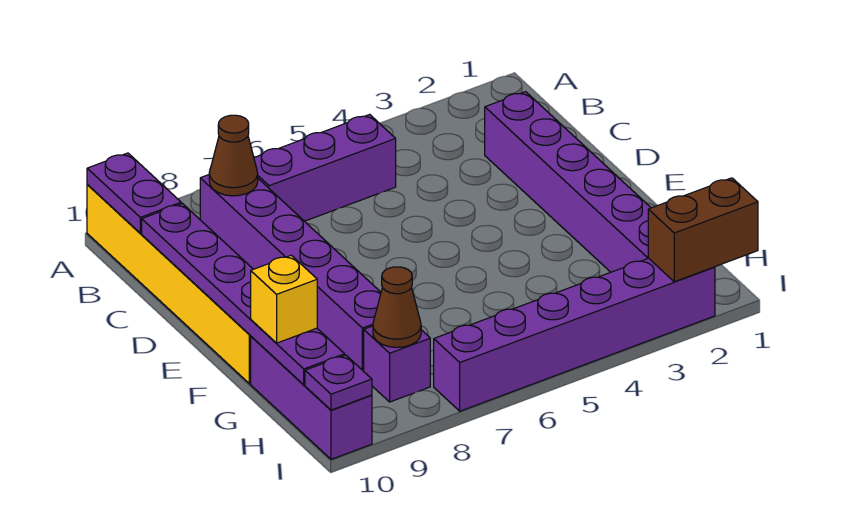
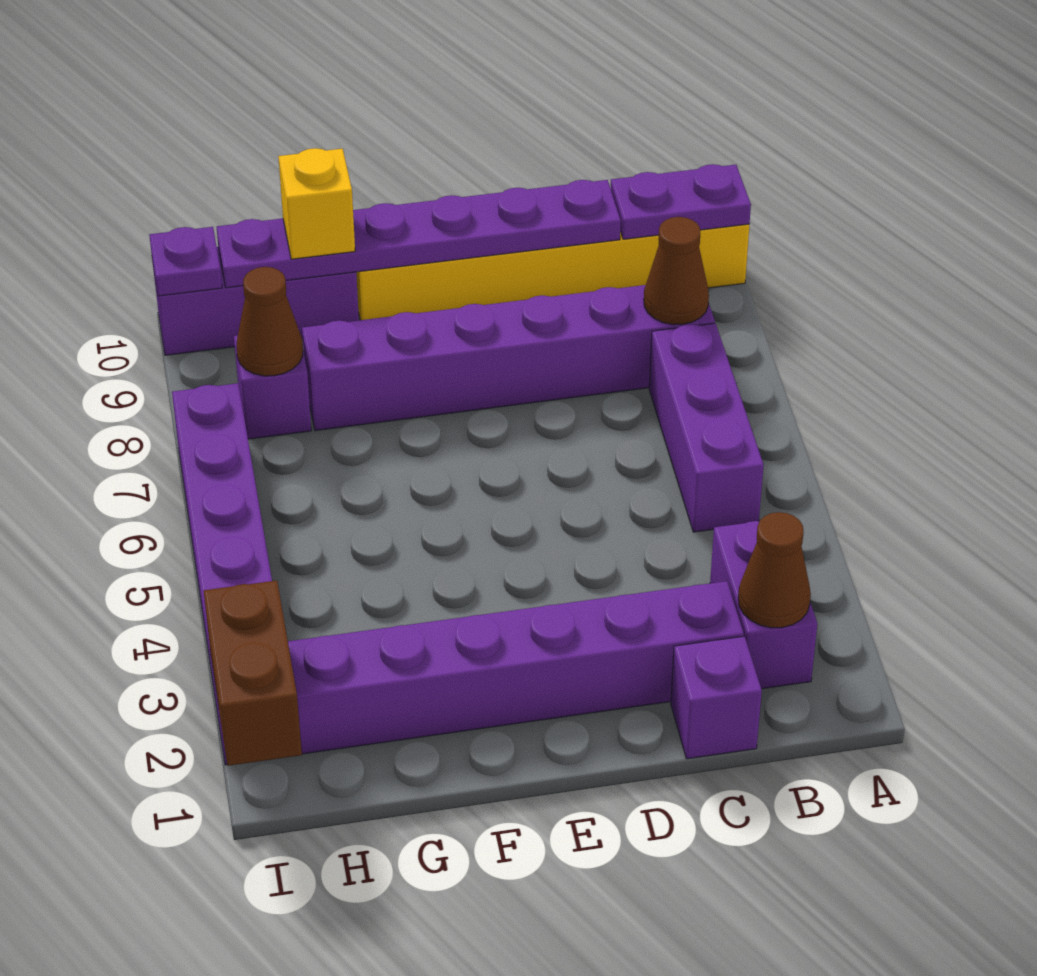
none -> purple brick B2:B3 level 1
none -> brown cone B2 level 2
none -> purple brick C1 level 1

